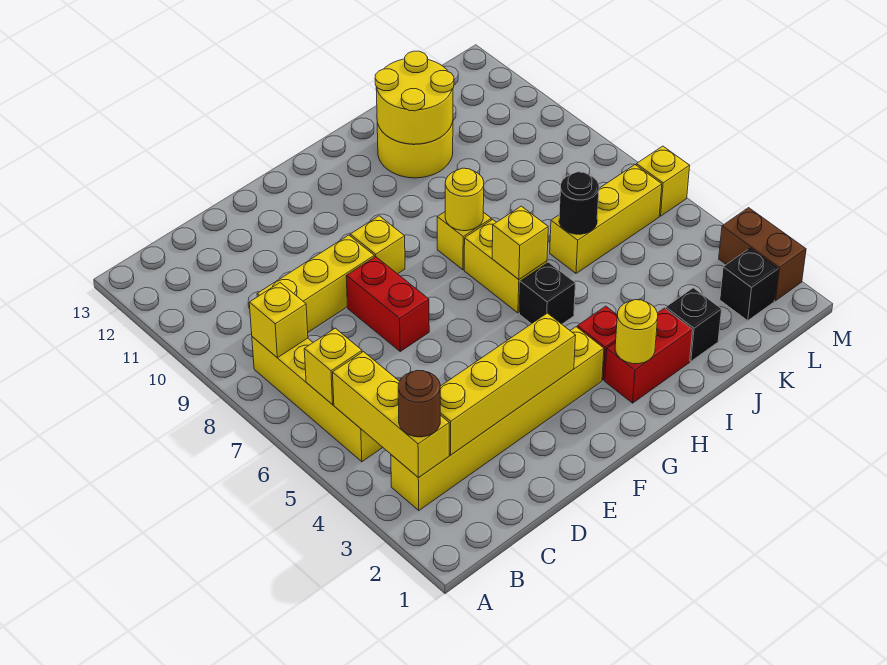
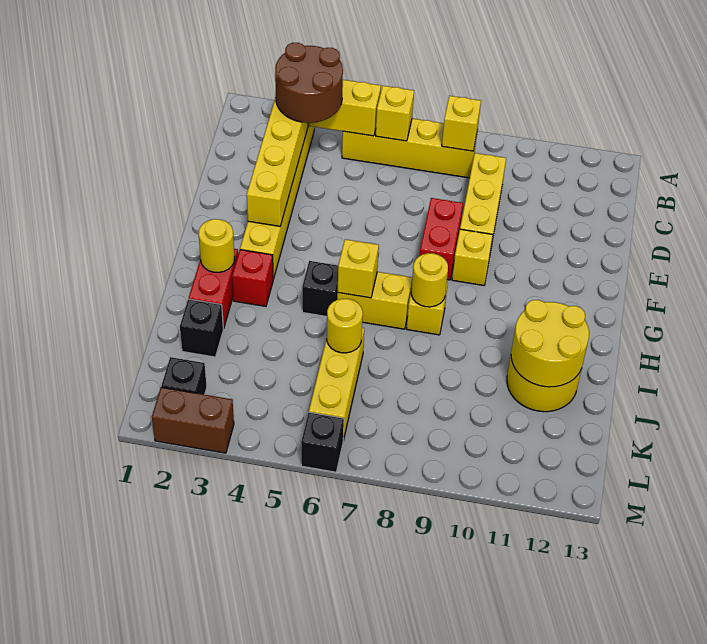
brown round brick B3 level 3 -> brown round brick B3:C4 level 3
red brick E7:E8 level 1 -> red brick E8:F8 level 1
black round brick J6 level 2 -> yellow round brick J6 level 2
yellow brick M6 level 1 -> black brick M6 level 1

